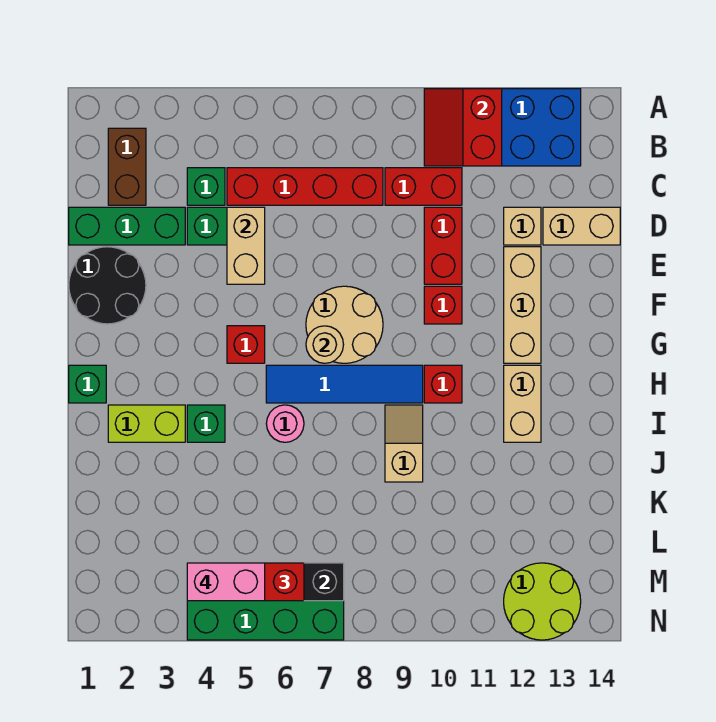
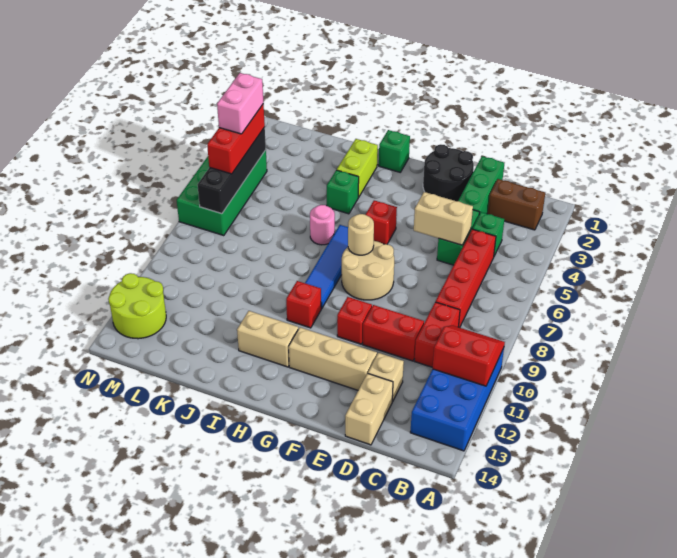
tan slope I9:J9 level 1 top J -> none

